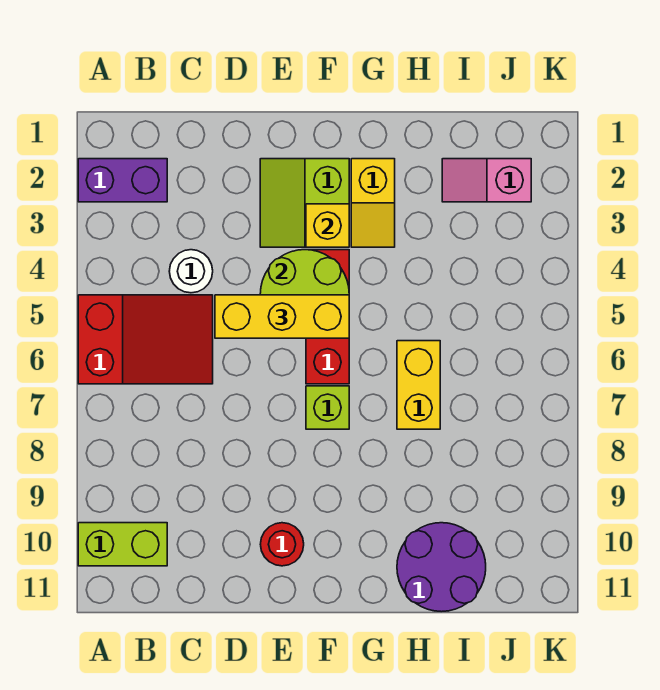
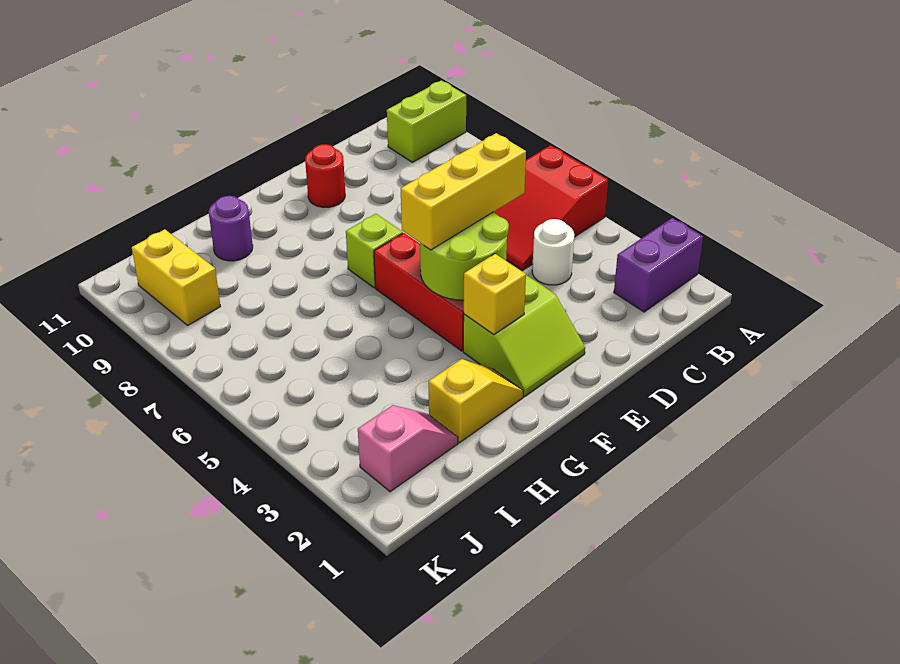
lime slope E2:F3 level 1 top F -> lime slope E2:F3 level 1 top 3
yellow slope G2:G3 level 1 top 2 -> yellow slope G2:H2 level 1 top H
yellow brick H6:H7 level 1 -> yellow brick J9:J10 level 1
purple round brick H10:I11 level 1 -> purple round brick H10 level 1

